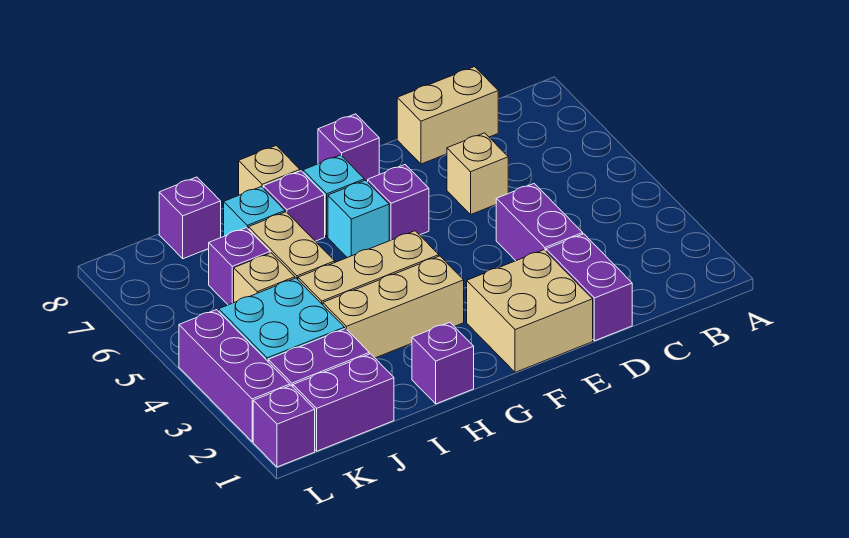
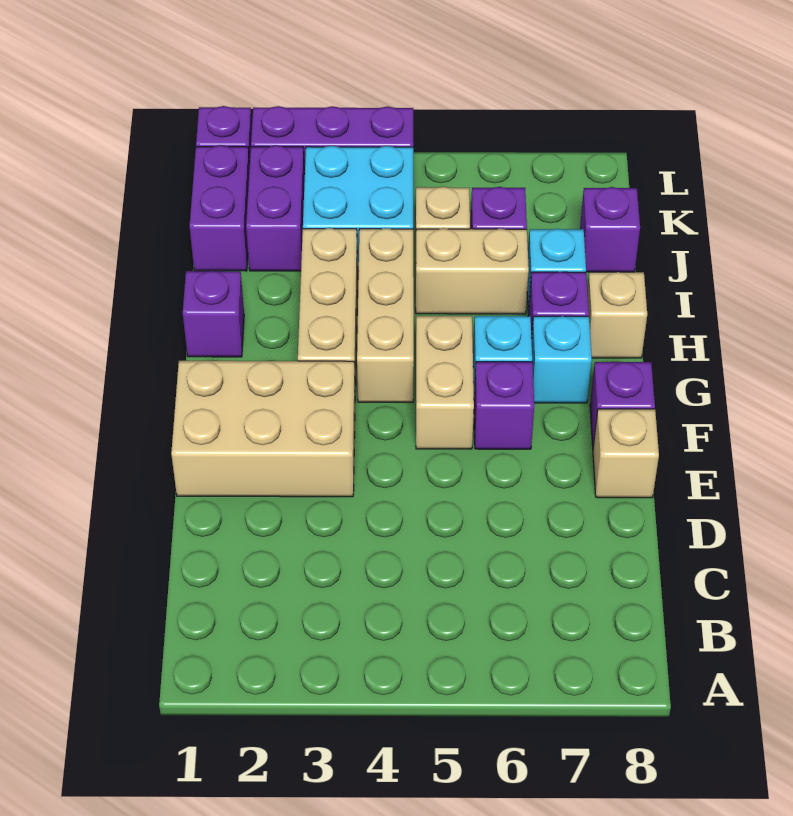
tan brick C8:D8 level 1 -> tan brick F5:G5 level 1
purple brick D1:D2 level 1 -> none
purple brick D3:D4 level 1 -> none
tan brick D6 level 1 -> tan brick E8 level 1
tan brick E1:F2 level 1 -> tan brick E1:F3 level 1

